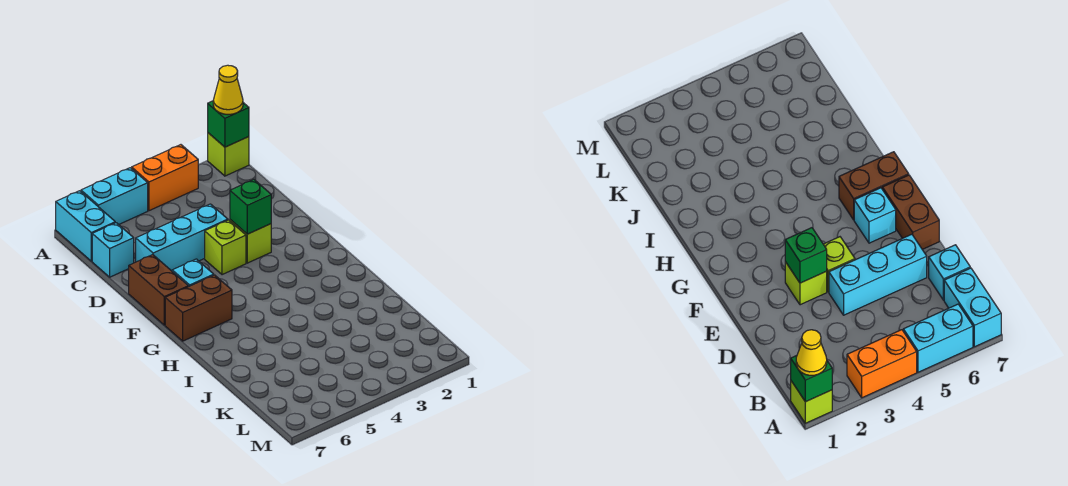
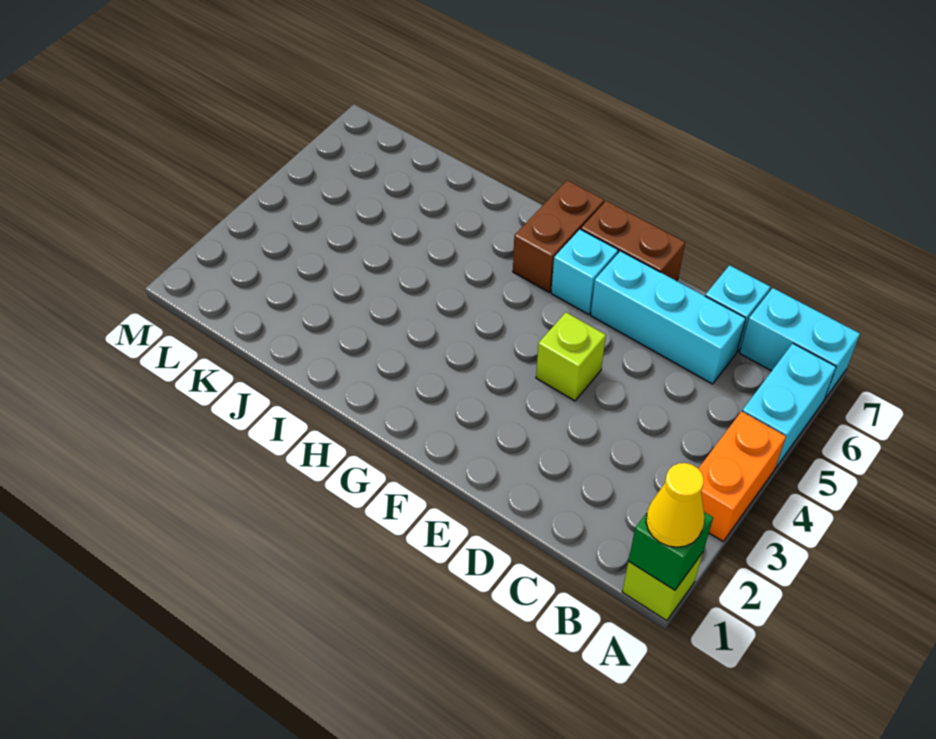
cyan brick D4:D6 level 1 -> cyan brick C6:E6 level 1
lime brick E3 level 1 -> none
green brick E3 level 2 -> none

